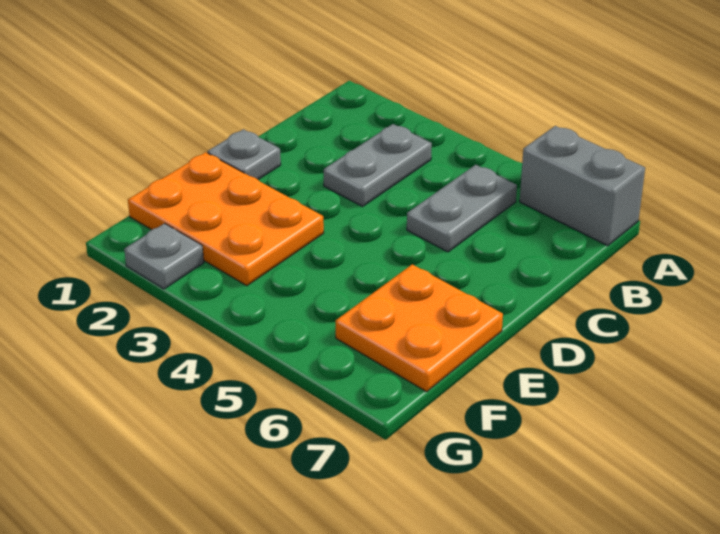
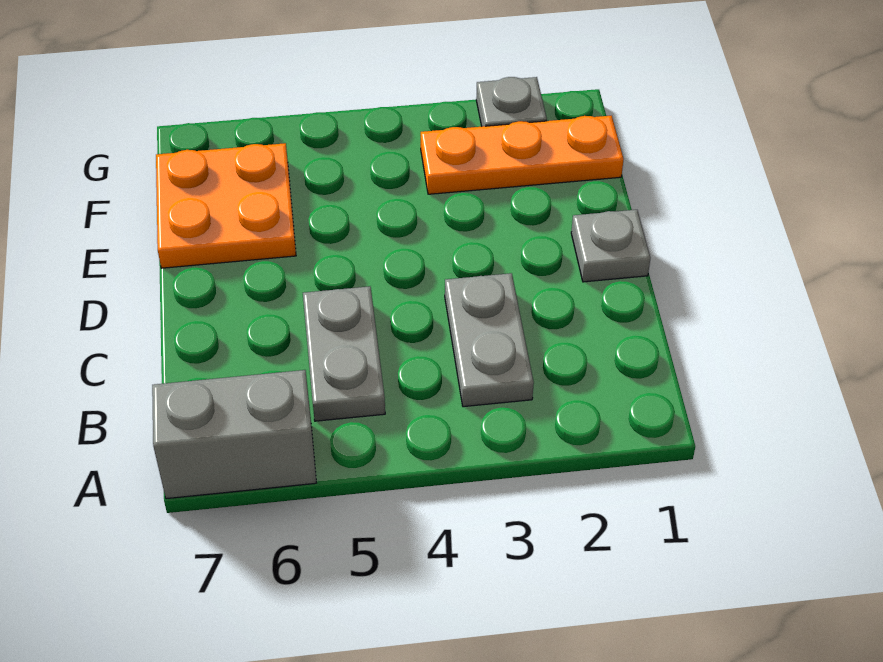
orange plate E1:F3 level 1 -> orange plate F1:F3 level 1

